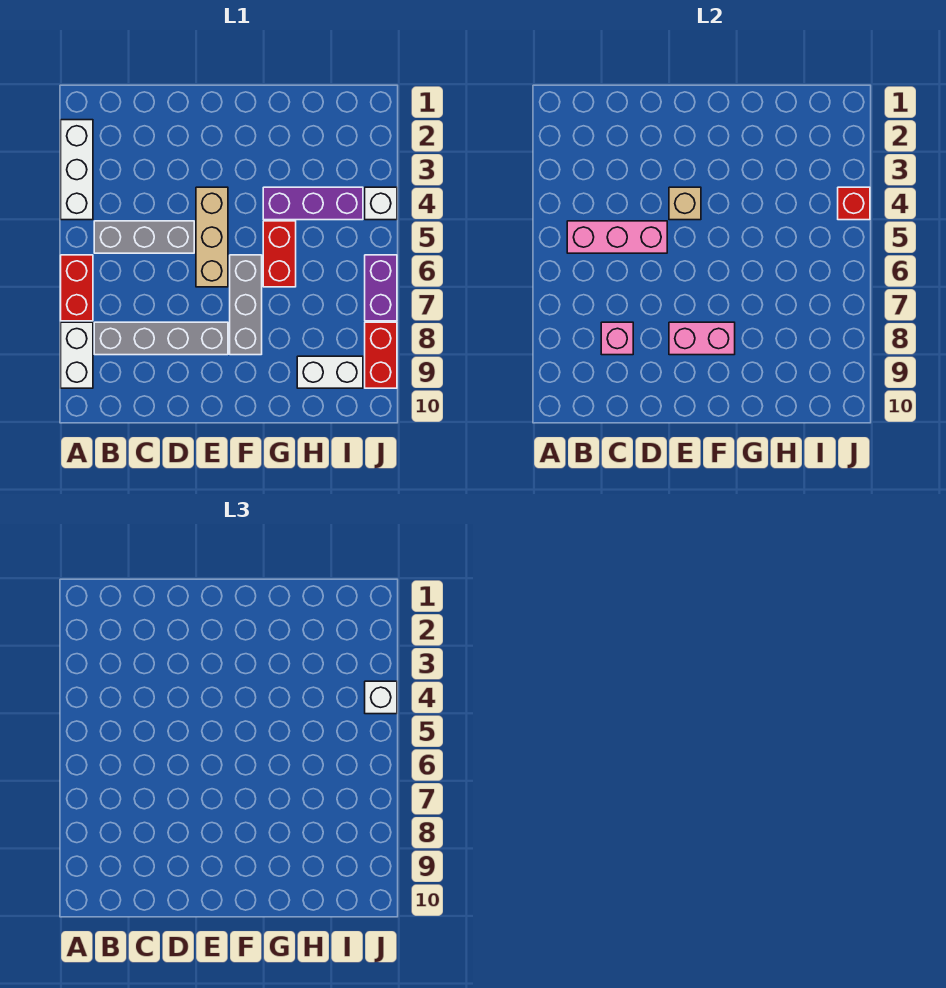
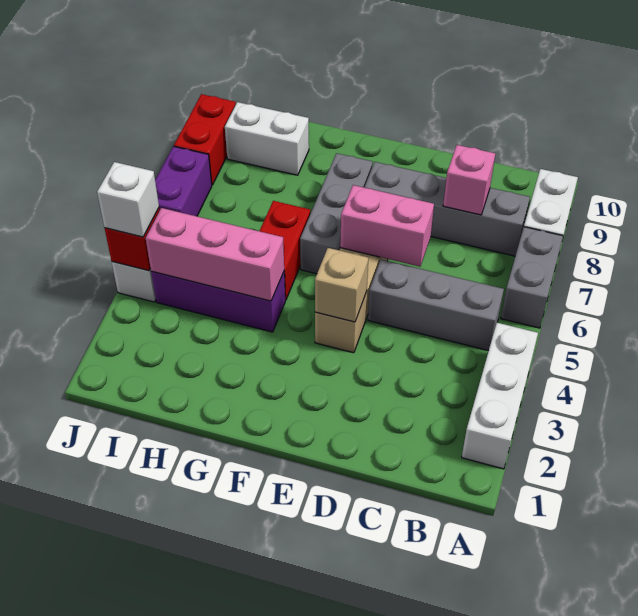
red brick A6:A7 level 1 -> grey brick A6:A7 level 1
pink brick B5:D5 level 2 -> pink brick G4:I4 level 2
pink brick E8:F8 level 2 -> pink brick D6:E6 level 2

